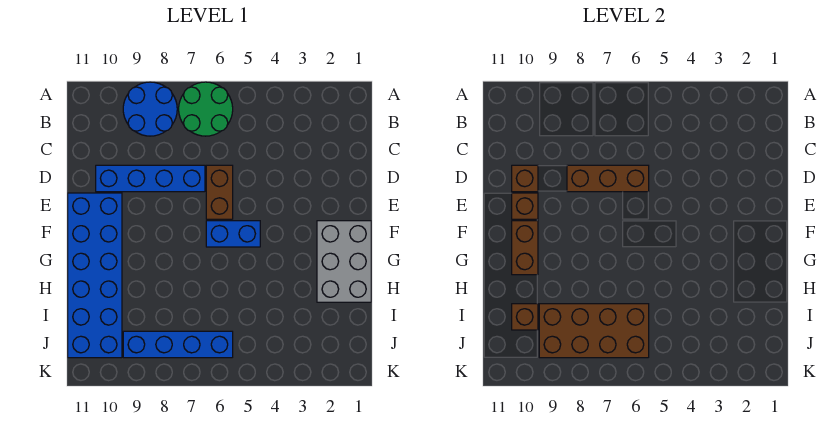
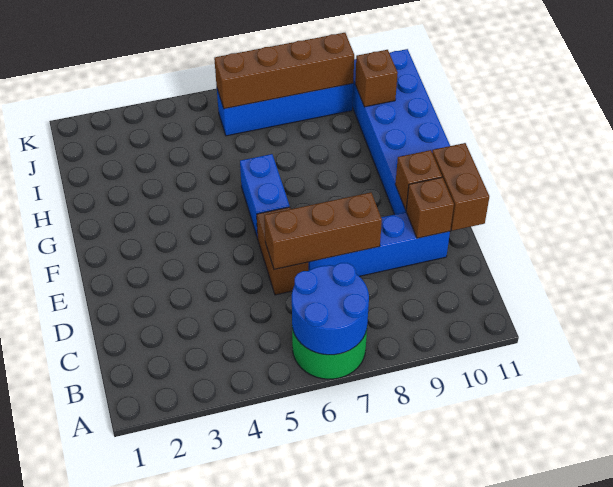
blue round brick A8:B9 level 1 -> blue round brick A6:B7 level 2
grey brick F1:H2 level 1 -> none
blue brick F5:F6 level 1 -> blue brick F6:G6 level 1
brown brick F10:G10 level 2 -> brown brick D11:E11 level 2
brown brick I6:J9 level 2 -> brown brick J6:J9 level 2

